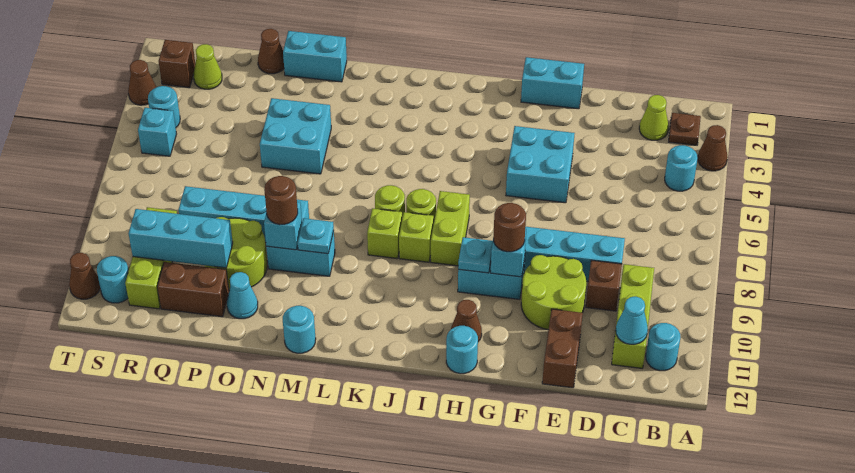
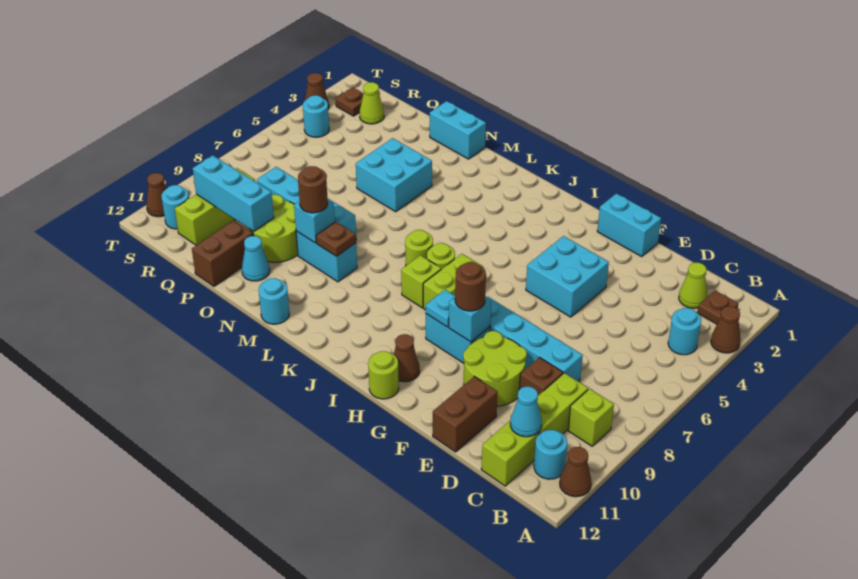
lime brick C9:C11 level 1 -> lime brick C9:C12 level 1
cyan round brick H12 level 1 -> lime round brick H12 level 1
lime brick K8 level 1 -> lime brick B9 level 1
cyan plate M9 level 2 -> brown plate M9 level 2
brown cone P1 level 1 -> brown cone A11 level 1
brown brick P11:Q11 level 1 -> brown brick P11:P12 level 1
brown brick S2 level 1 -> brown plate S2 level 1
cyan brick S5 level 1 -> none

